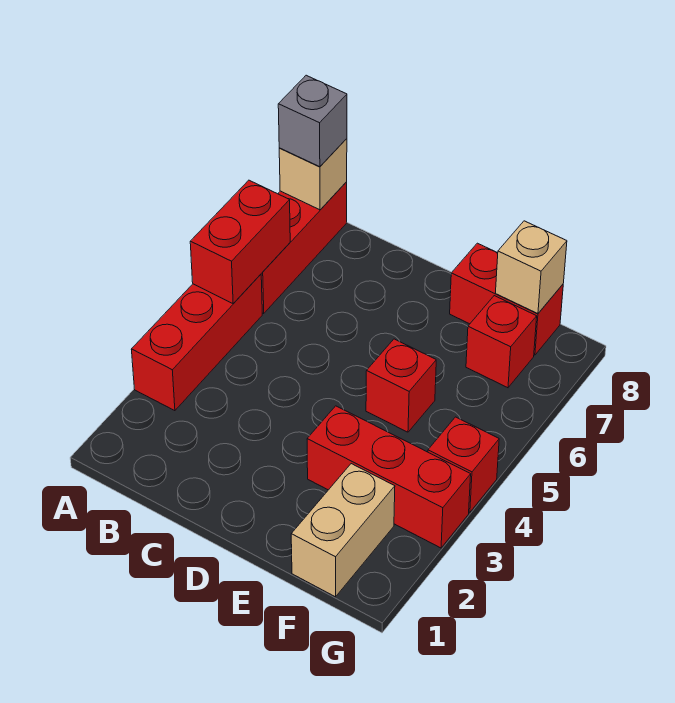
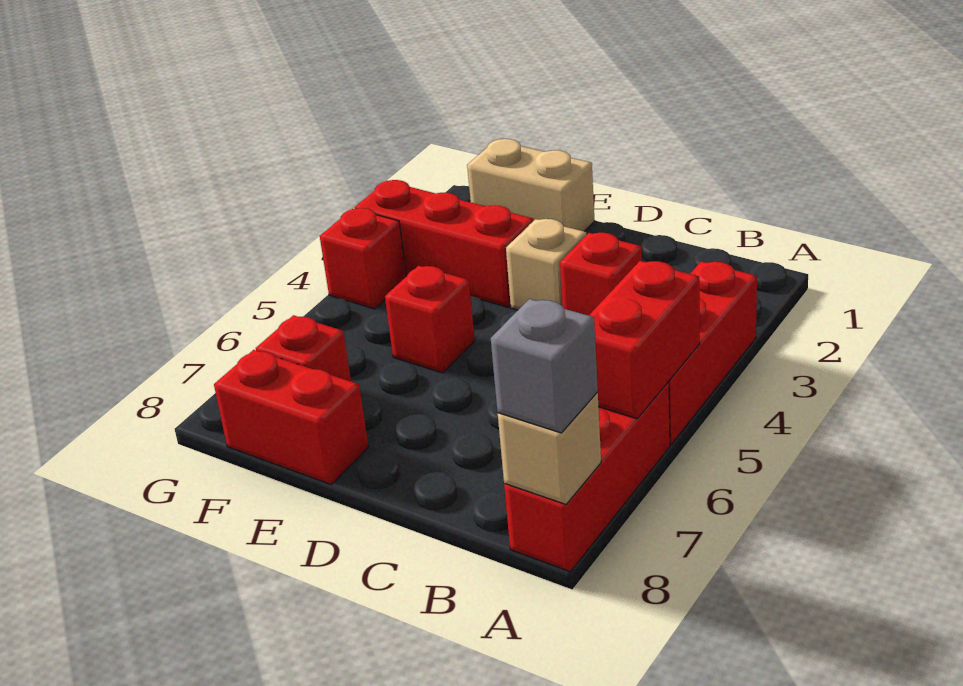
none -> red brick C3 level 1
tan brick F1:F2 level 1 -> tan brick E1:F1 level 1
tan brick F8 level 2 -> tan brick D3 level 1

